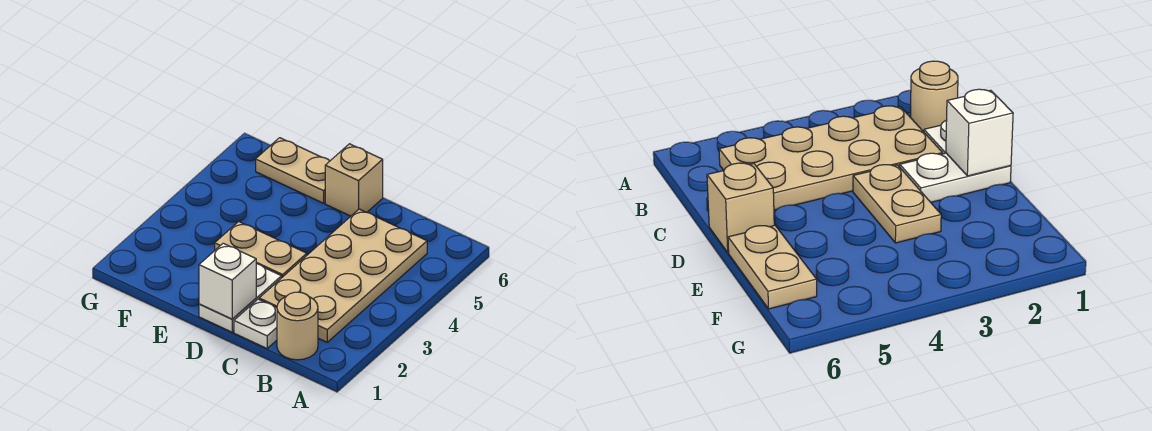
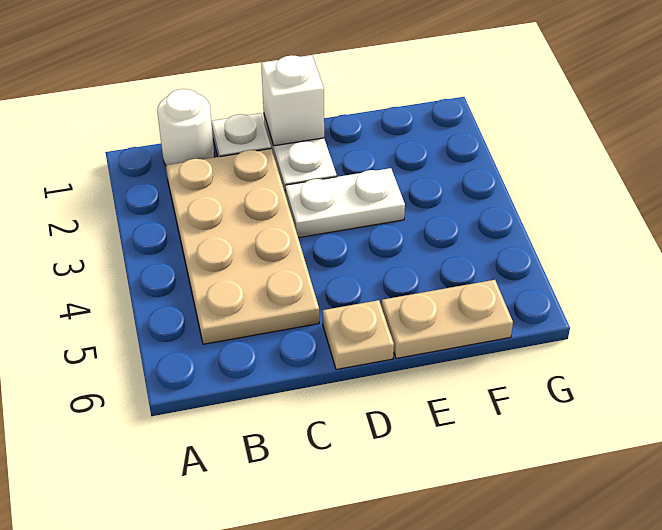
tan round brick B1 level 1 -> white round brick B1 level 1
tan plate D3:E3 level 1 -> white plate D3:E3 level 1
tan brick D6 level 1 -> tan plate D6 level 1

